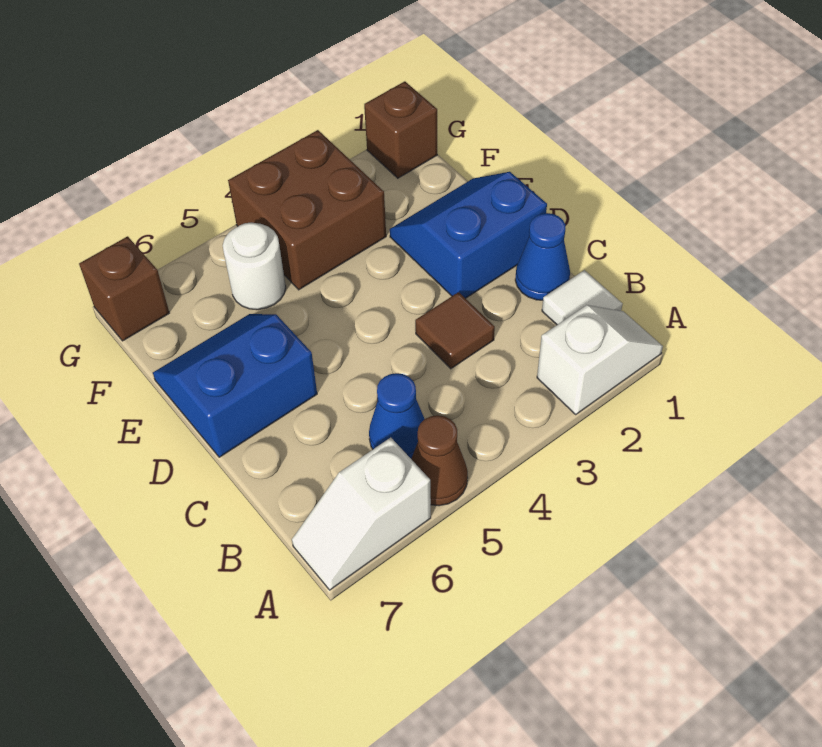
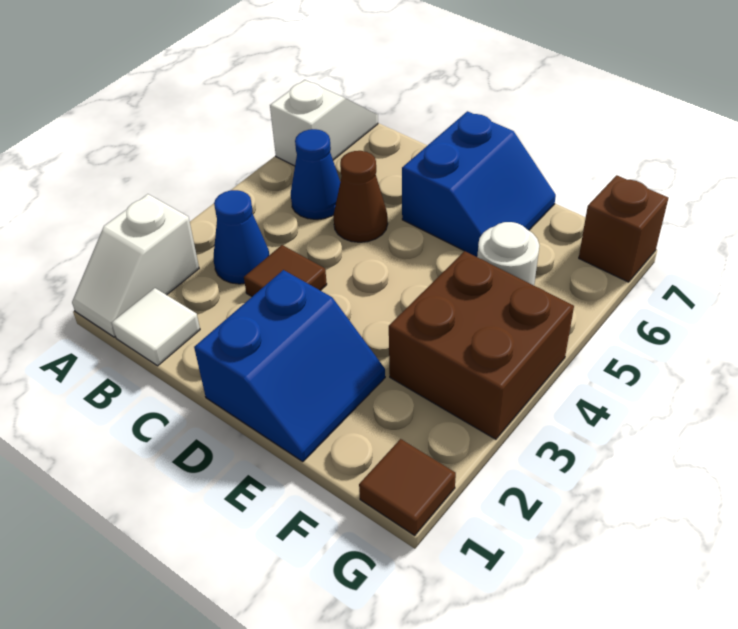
brown cone A5 level 1 -> brown cone C5 level 1
blue cone C1 level 1 -> blue cone B3 level 1
brown brick G1 level 1 -> brown tile G1 level 1

